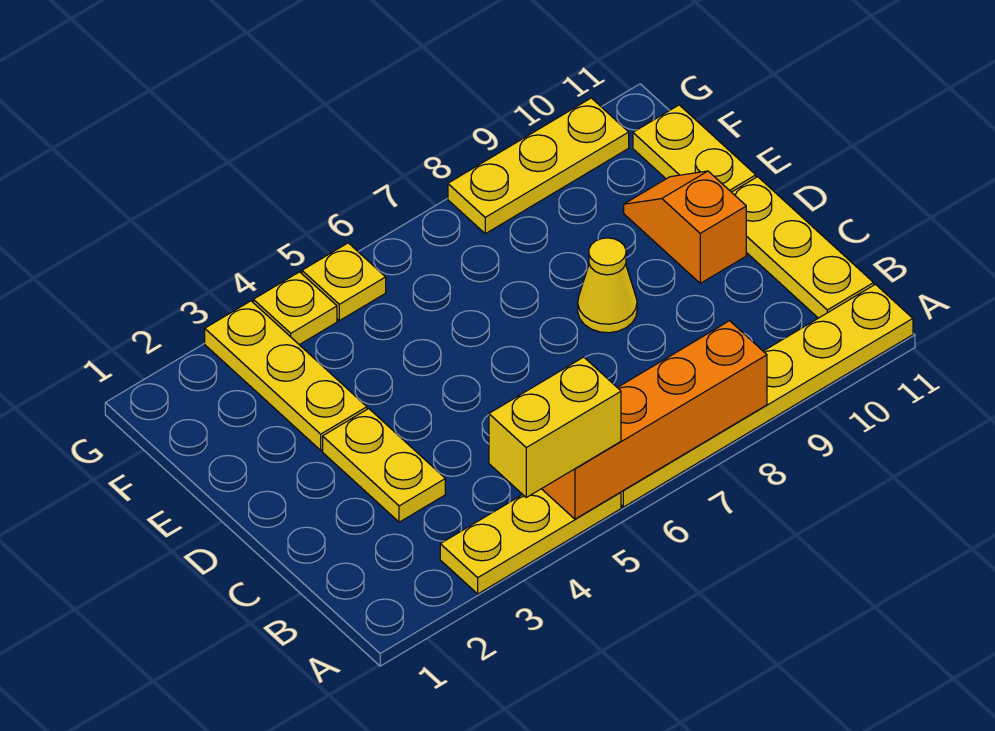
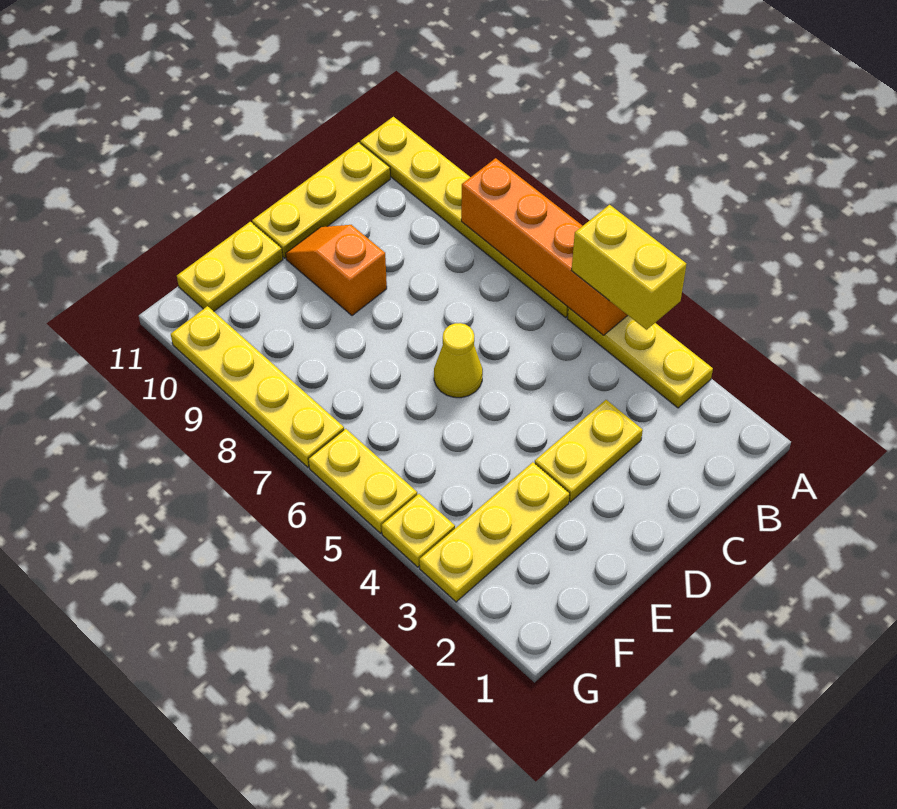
yellow cone D8 level 1 -> yellow cone D6 level 1
orange slope D10:E10 level 1 top D -> orange slope D9:D10 level 1 top 9
yellow plate G5 level 1 -> yellow plate G5:G6 level 1
yellow plate G8:G10 level 1 -> yellow plate G7:G10 level 1

